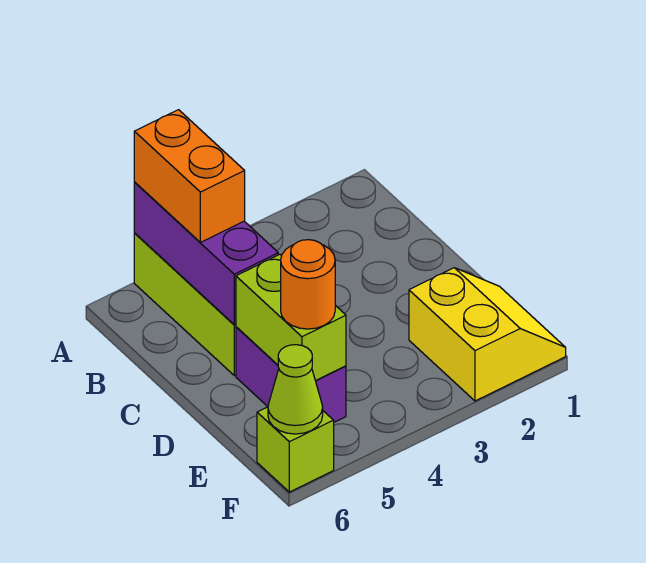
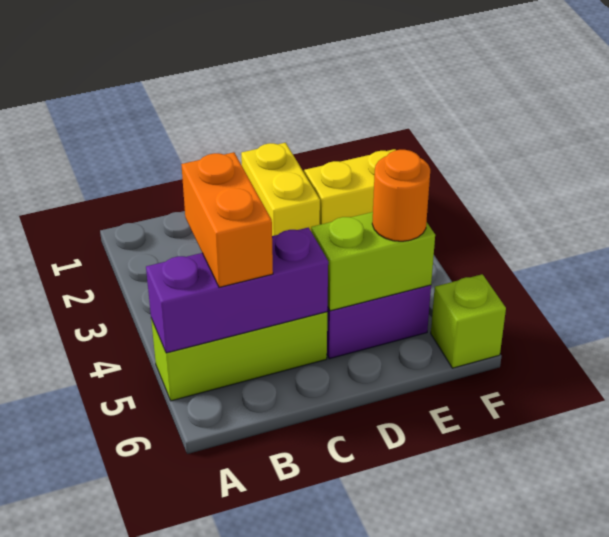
orange brick A5:B5 level 3 -> orange brick B4:B5 level 3
none -> yellow brick D1:D2 level 1
lime cone F6 level 2 -> none

